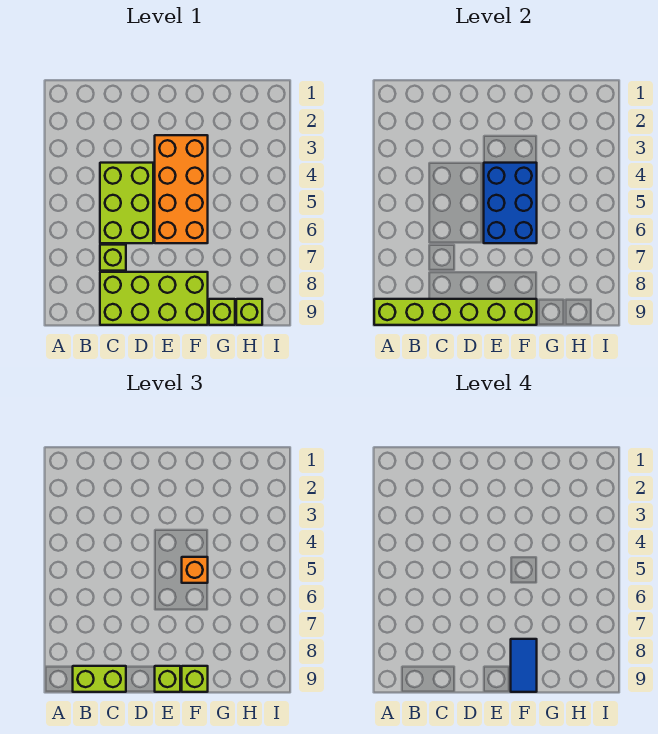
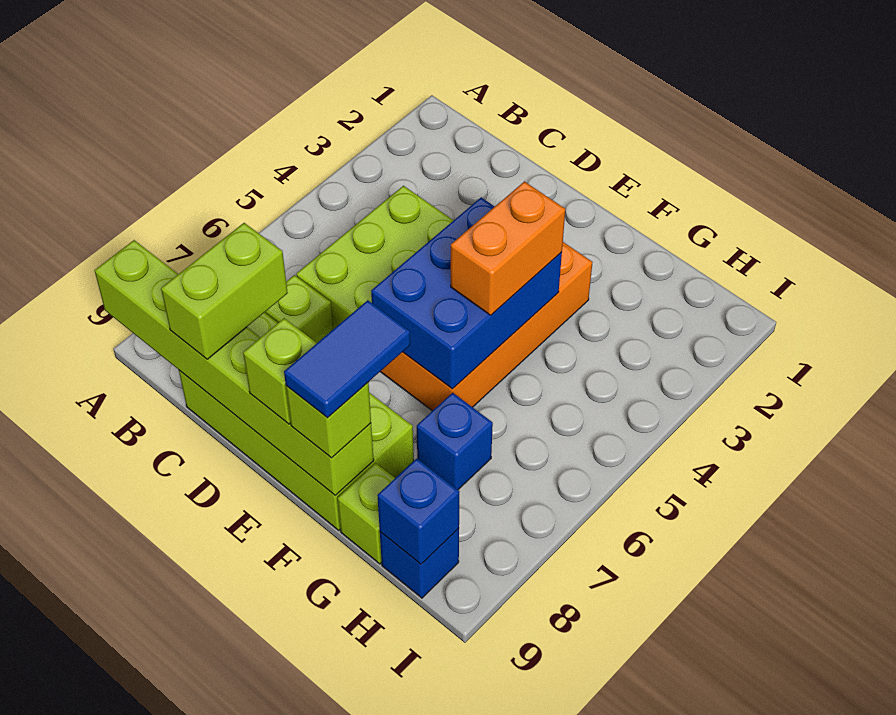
lime brick B9:C9 level 3 -> lime brick C8:C9 level 3
orange brick F5 level 3 -> orange brick F4:F5 level 3
none -> blue brick G7 level 1
lime brick H9 level 1 -> blue brick H9 level 1
none -> blue brick H9 level 2

